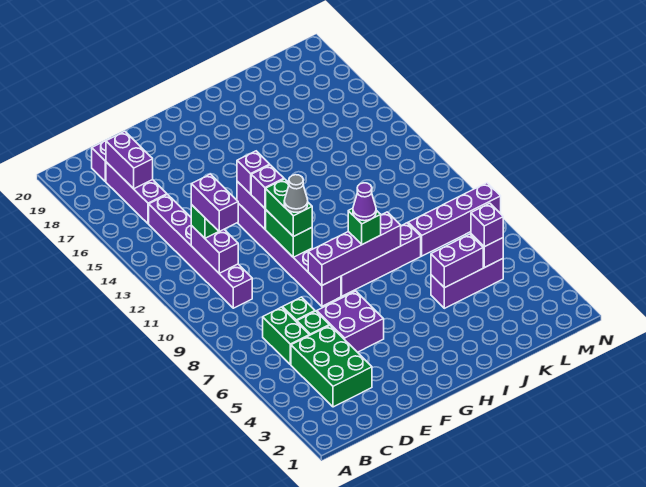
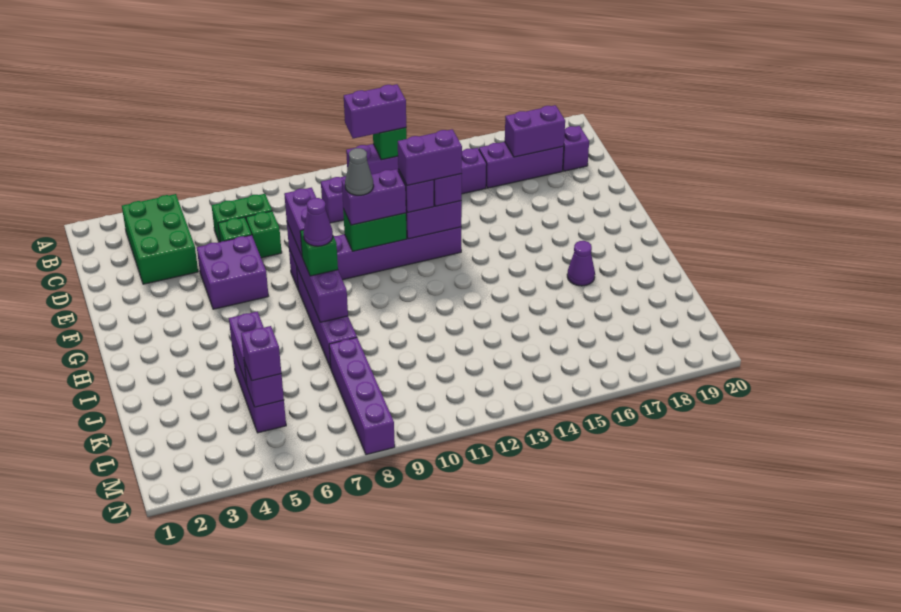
green brick C3:D5 level 1 -> green brick B3:D4 level 1
none -> purple brick F8:G8 level 3
green brick F10:F11 level 3 -> purple brick F10:F11 level 3
none -> purple brick F12:F13 level 4
none -> purple cone I17 level 1

